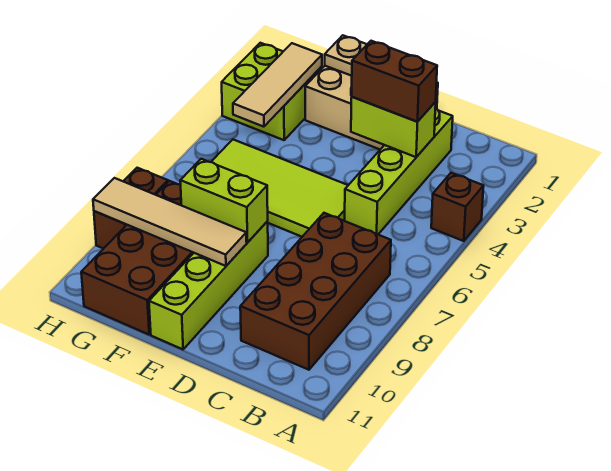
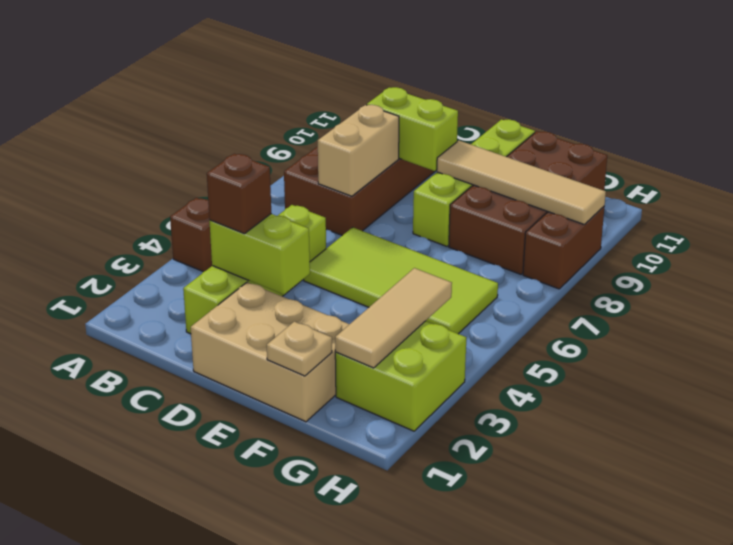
brown brick C3:D3 level 3 -> brown brick C3 level 3
none -> tan brick C7:C8 level 2
lime brick E8:F8 level 2 -> lime brick C9:D9 level 2

